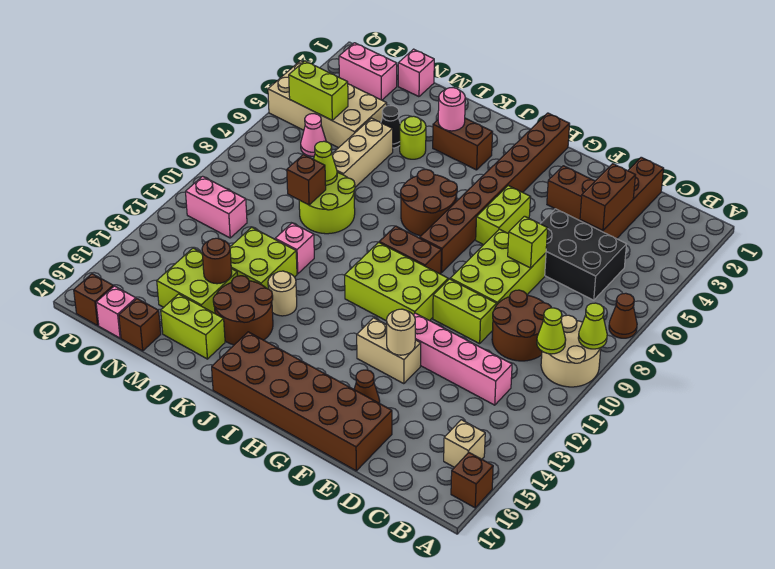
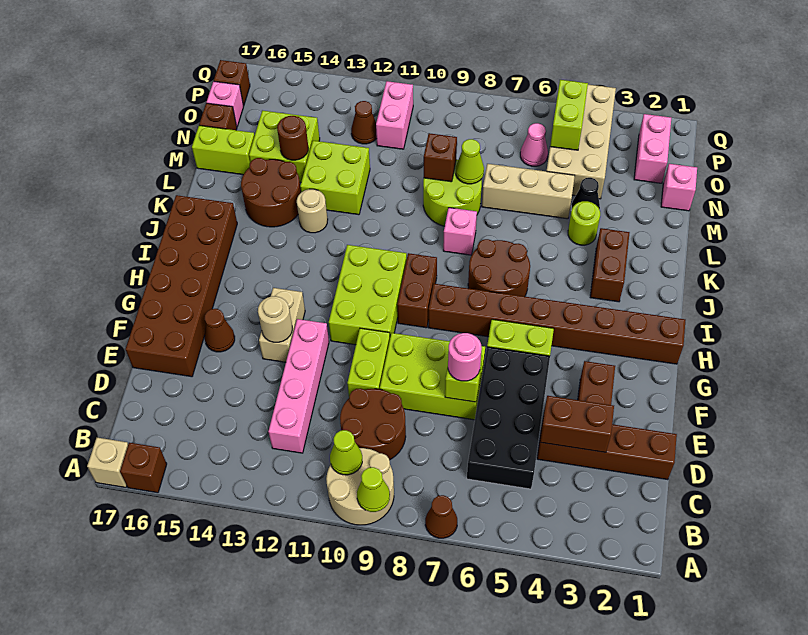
tan brick B15 level 1 -> tan brick A17 level 1
black brick C5:E6 level 1 -> black brick C5:F6 level 1
pink round brick K3 level 2 -> pink round brick E7 level 3
pink brick L11 level 1 -> pink brick K8 level 1
lime brick L16:M16 level 1 -> lime brick M16:M17 level 1
none -> brown cone O12 level 1

